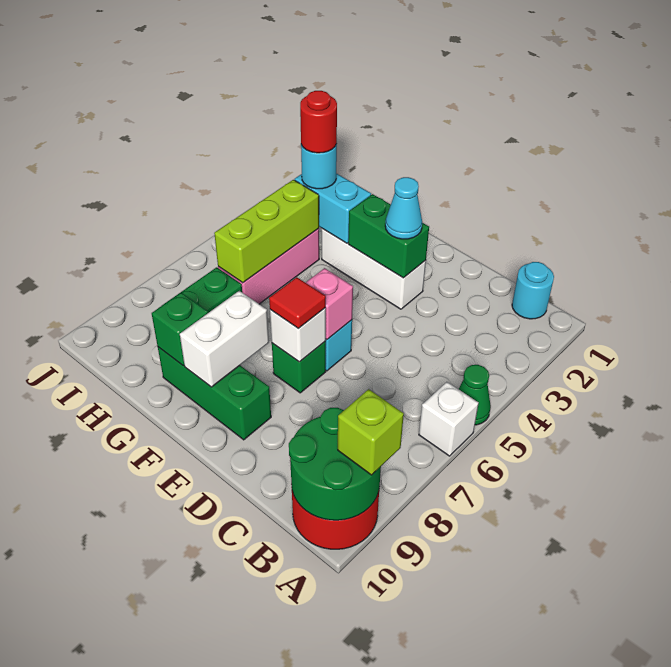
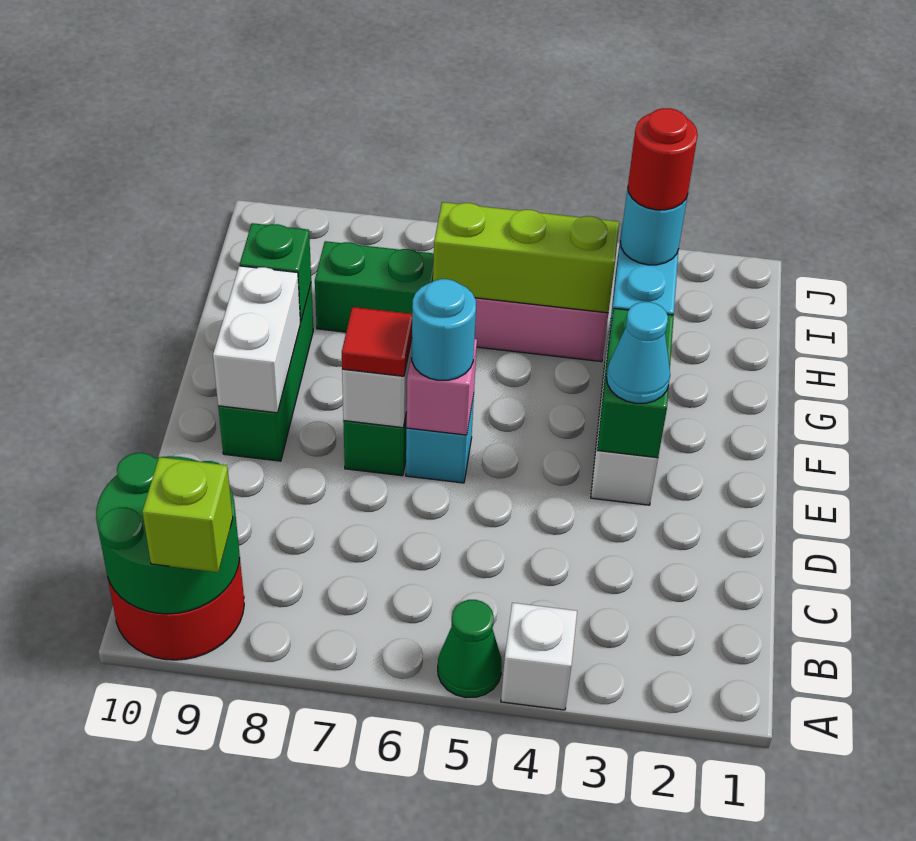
white brick A6 level 1 -> white brick A4 level 1
cyan round brick B1 level 1 -> cyan round brick E6 level 3
white brick F8:F9 level 2 -> white brick E9:F9 level 2

